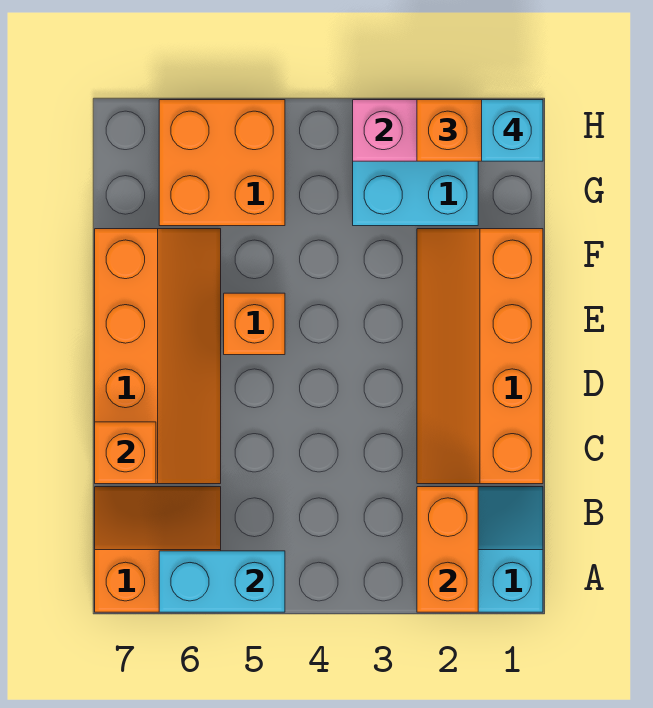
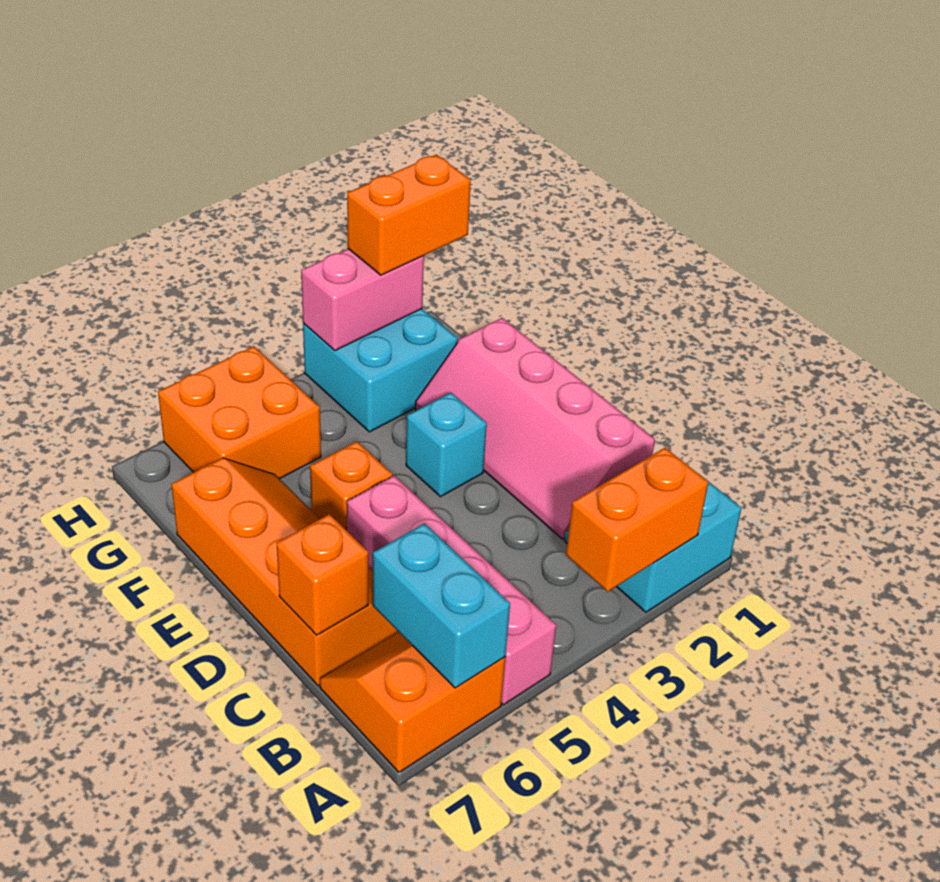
orange brick A2:B2 level 2 -> orange brick A2:A3 level 2
none -> pink brick A5:D5 level 1
cyan brick A5:A6 level 2 -> cyan brick A6:B6 level 2
orange slope C1:F2 level 1 top 1 -> pink slope C1:F2 level 1 top 1
cyan brick H1 level 4 -> cyan brick E3 level 1

